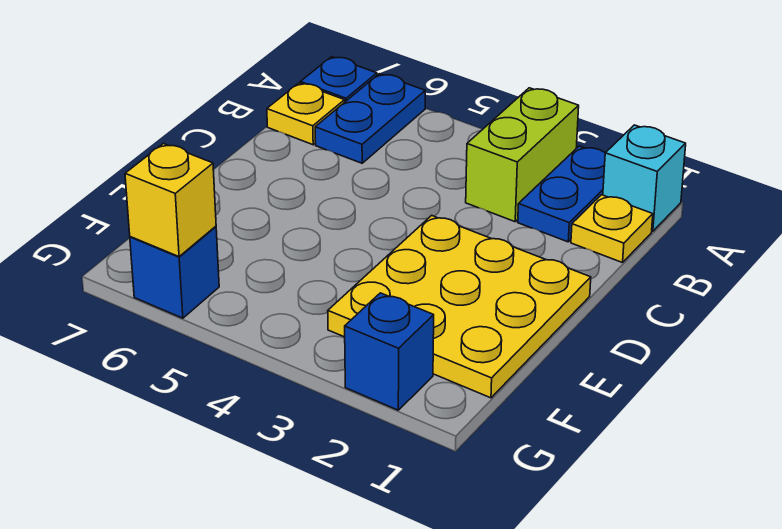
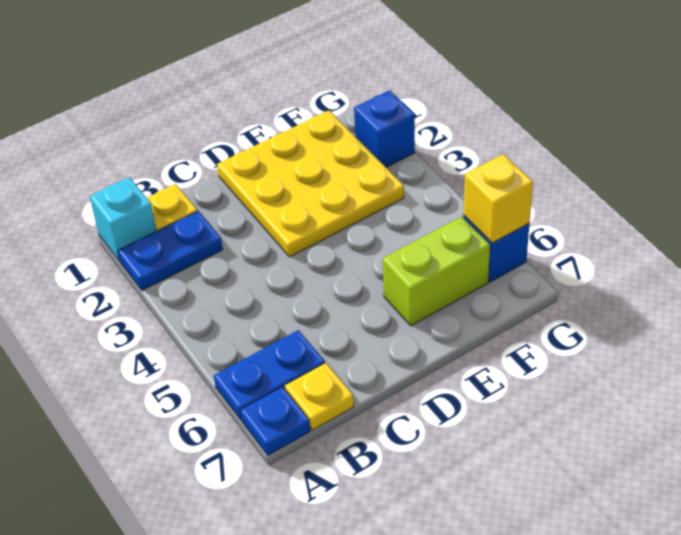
lime brick A3:B3 level 1 -> lime brick E6:F6 level 1

